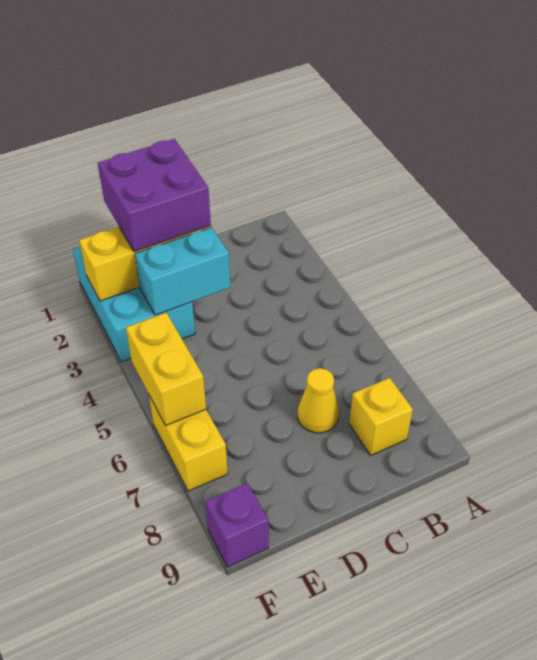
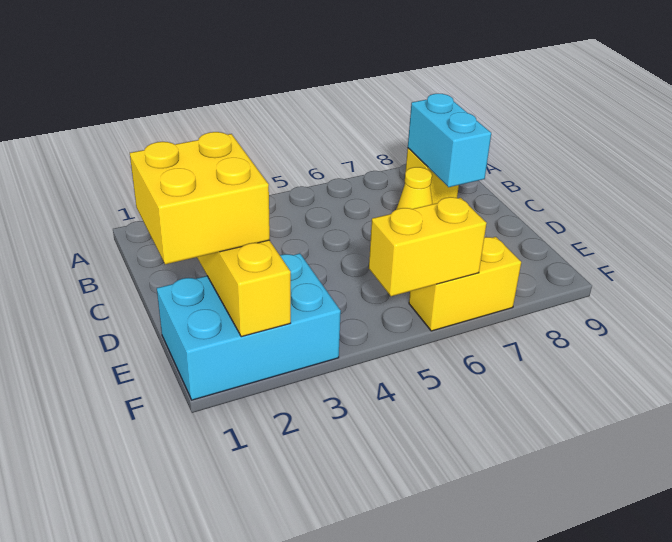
purple brick D1:E2 level 3 -> yellow brick D1:E2 level 3
cyan brick D3:E3 level 2 -> cyan brick B8:C8 level 2
purple brick F9 level 1 -> none

